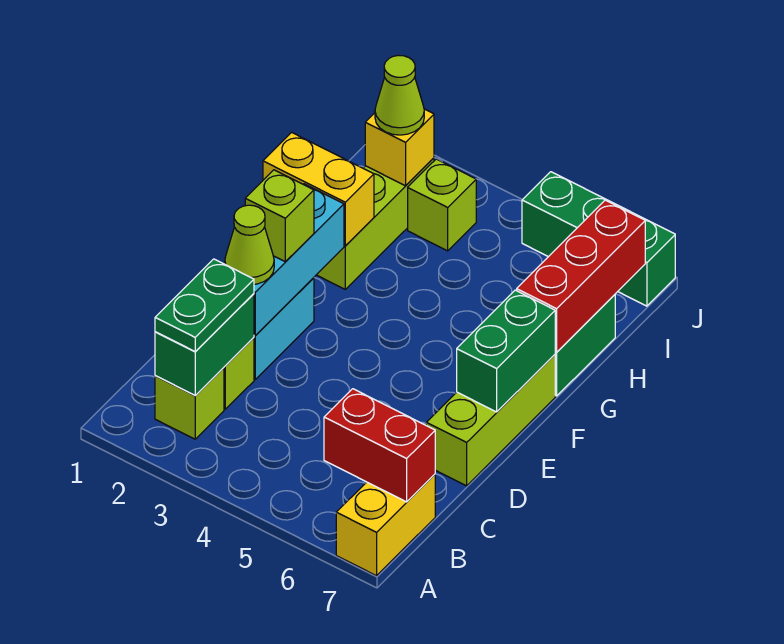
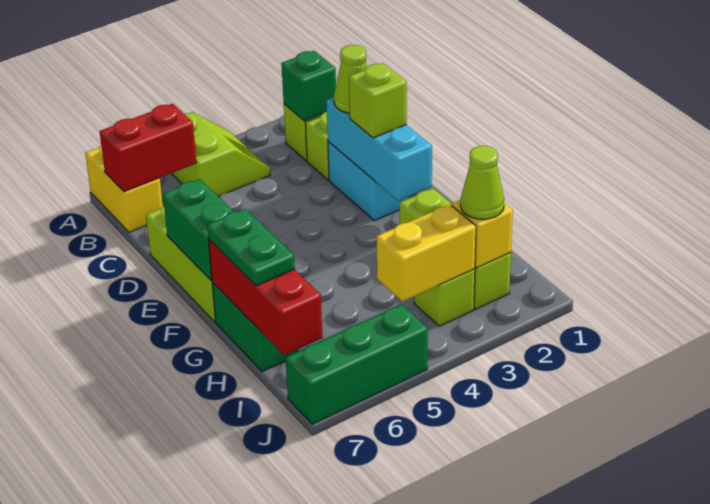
none -> lime slope A4:B5 level 1 top 5
green brick B2:C2 level 2 -> green brick B2 level 2
green plate B2:C2 level 3 -> green plate G7:H7 level 3
yellow brick G1:G2 level 2 -> yellow brick I3:I4 level 2

